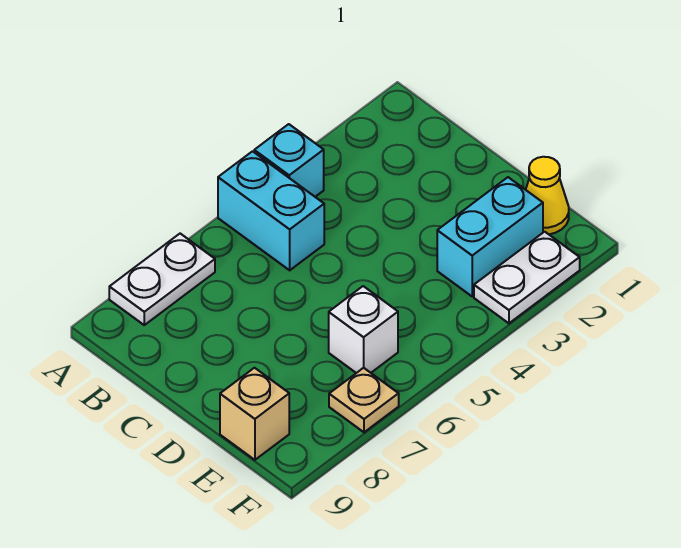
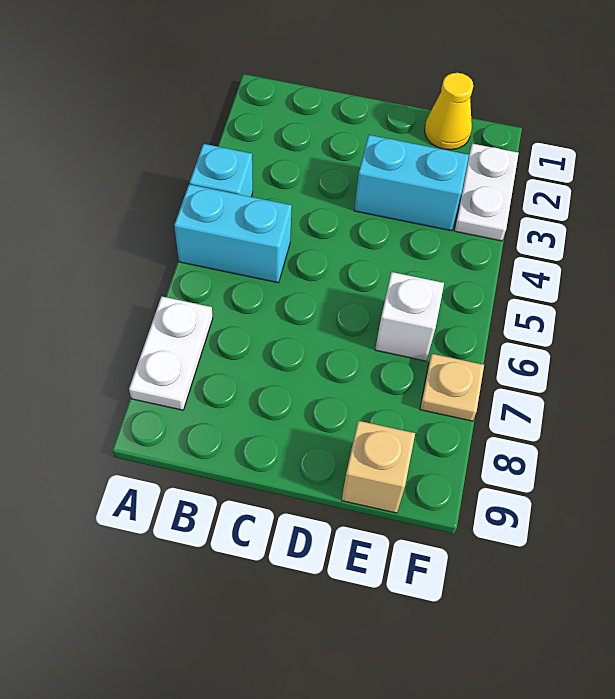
cyan brick E2:E3 level 1 -> cyan brick D3:E3 level 1

